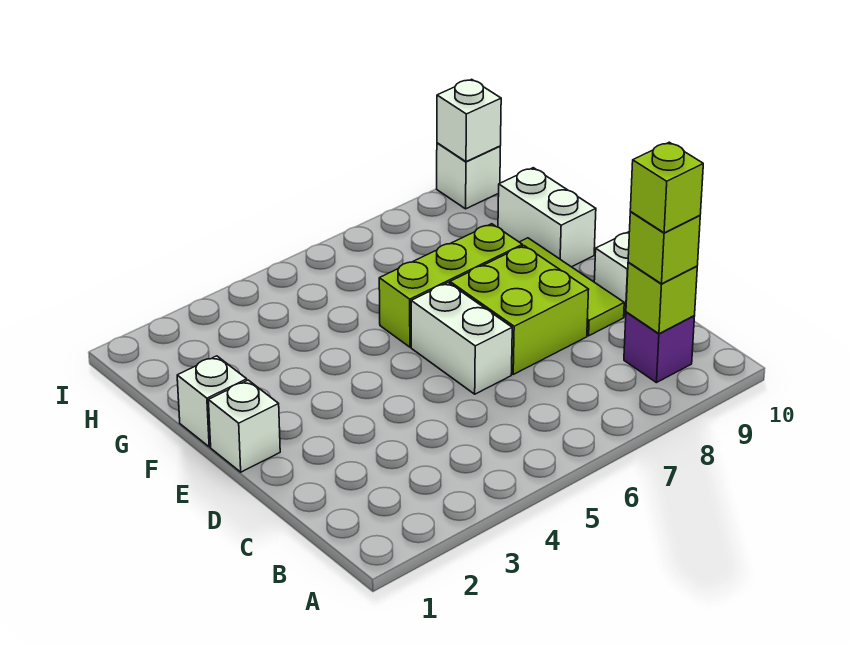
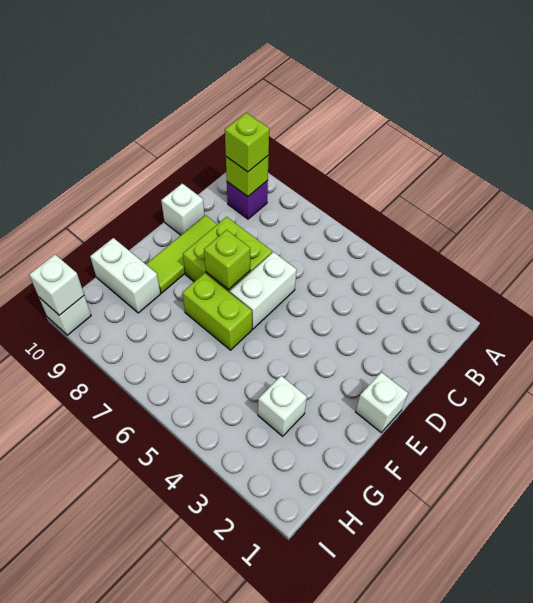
lime brick B9 level 4 -> lime brick E7 level 2
white brick F1 level 1 -> white brick G3 level 1
lime brick F6:F8 level 1 -> lime brick F6:F7 level 1
white brick F10:G10 level 1 -> white brick G9:G10 level 1

